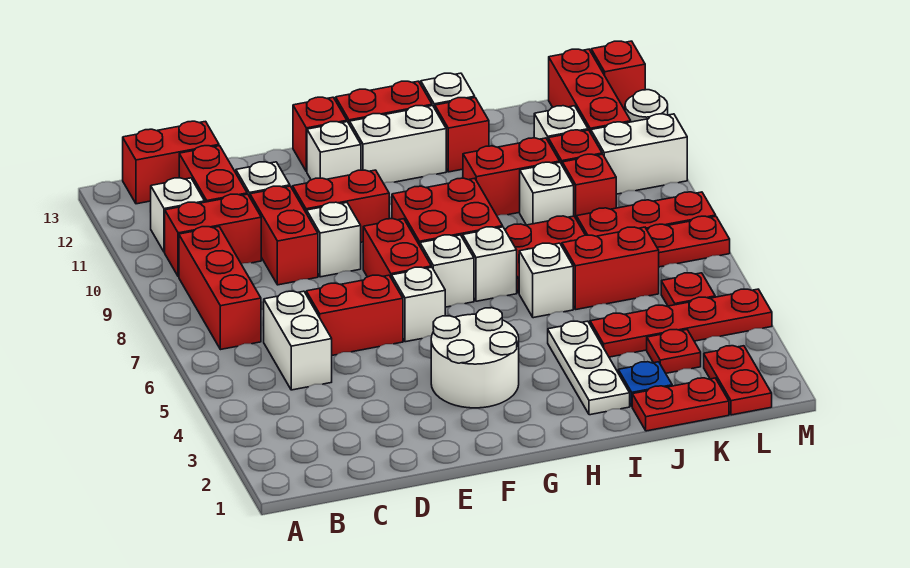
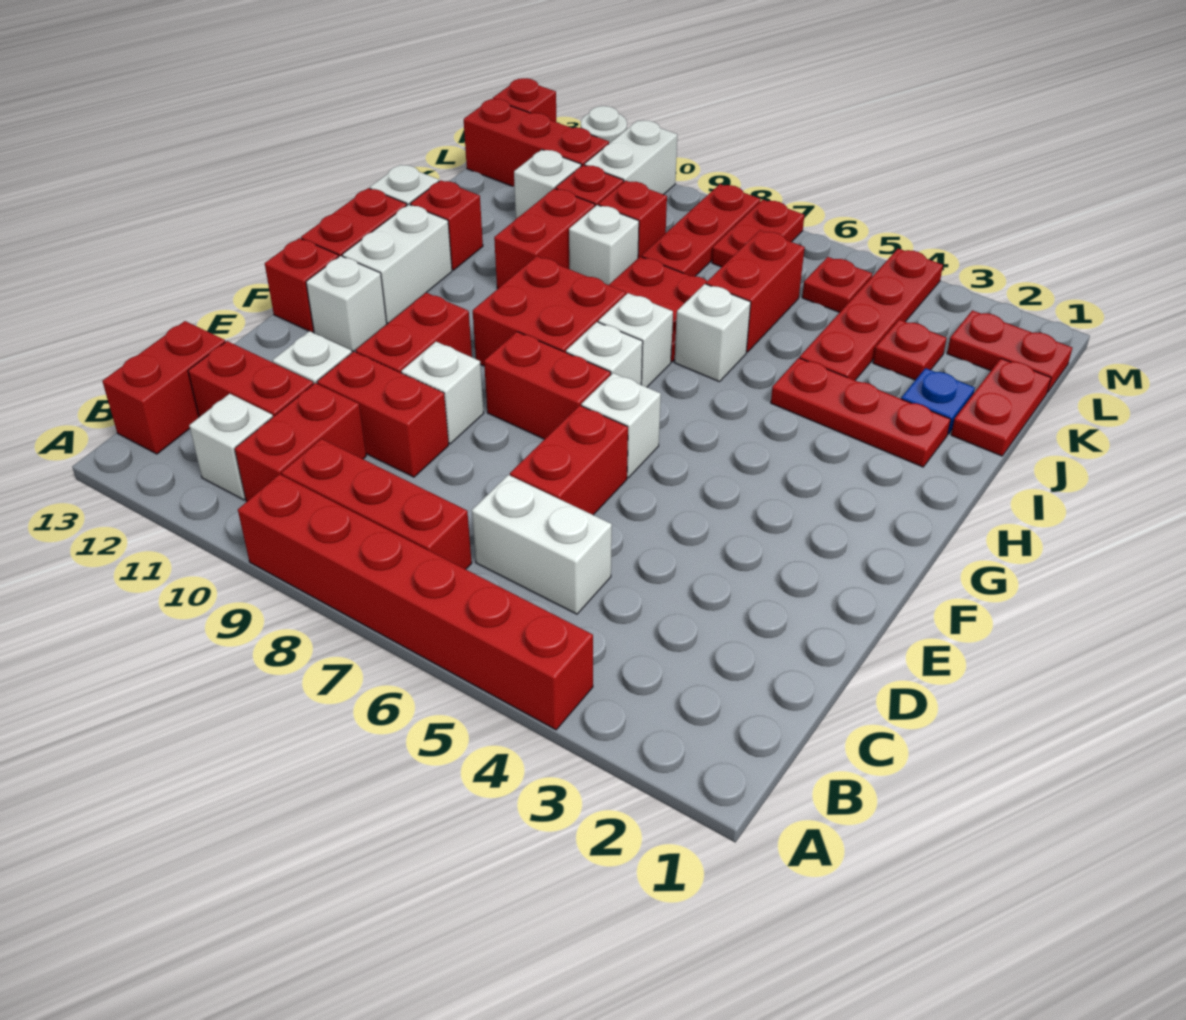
none -> red brick A4:A9 level 1
white round brick F3:G4 level 1 -> none
white plate I2:I4 level 1 -> red plate I2:I4 level 1

